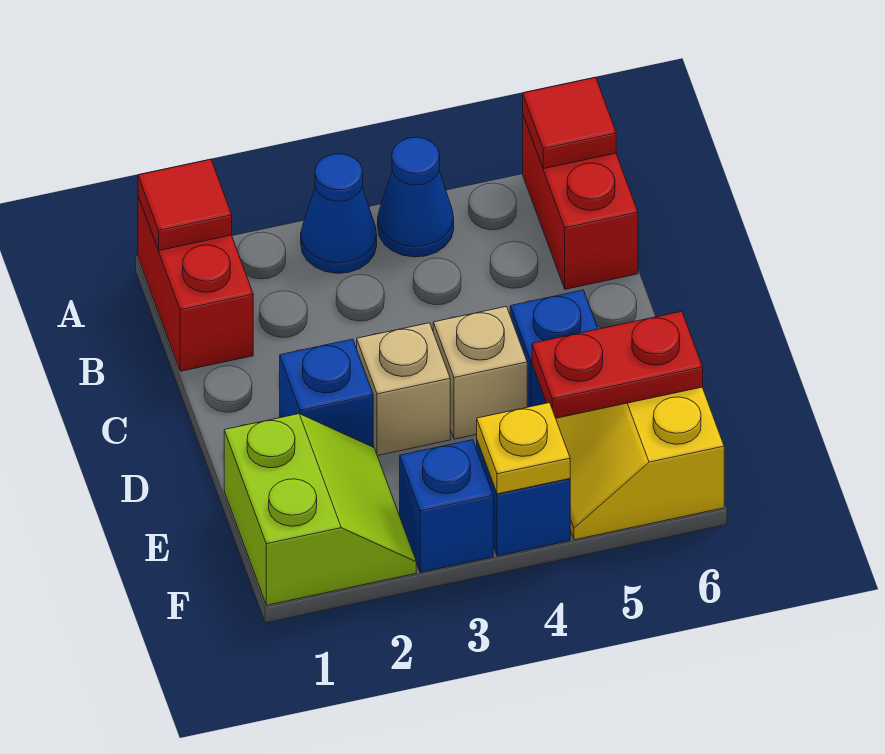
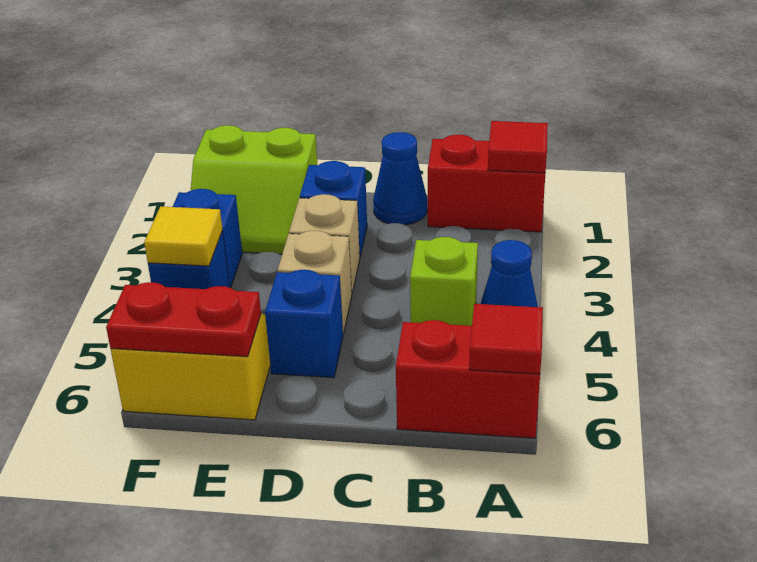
blue cone A3 level 1 -> blue cone C1 level 1
none -> lime brick B4 level 1
red plate E5:E6 level 2 -> red plate E6:F6 level 2
yellow plate F4 level 2 -> yellow tile F4 level 2

